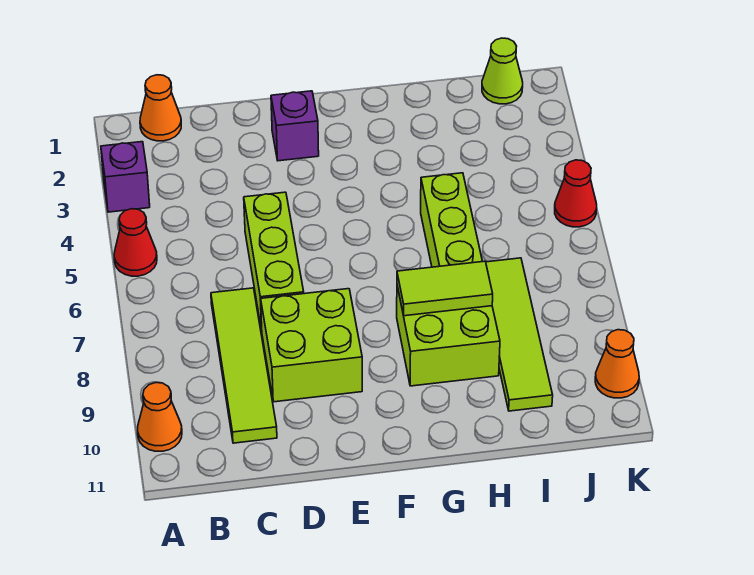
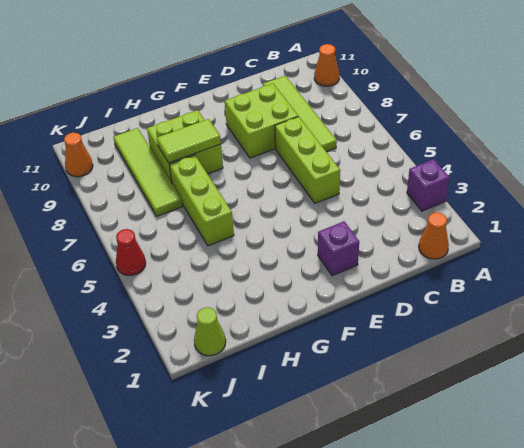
red cone A5 level 1 -> none

